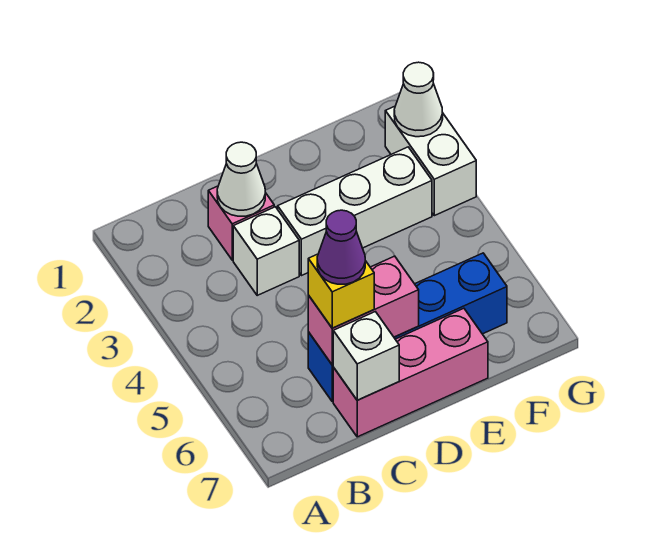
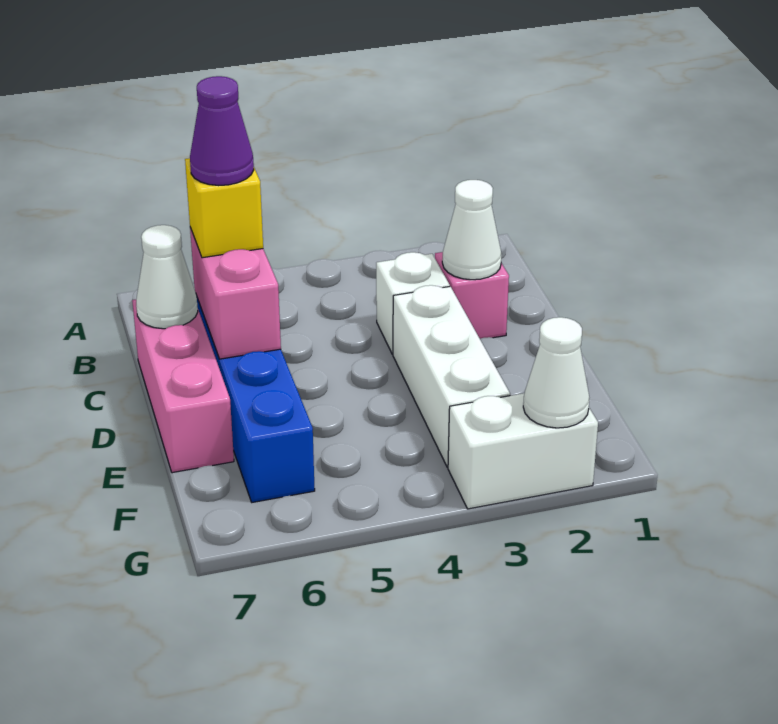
white brick C7 level 2 -> white cone C7 level 2

